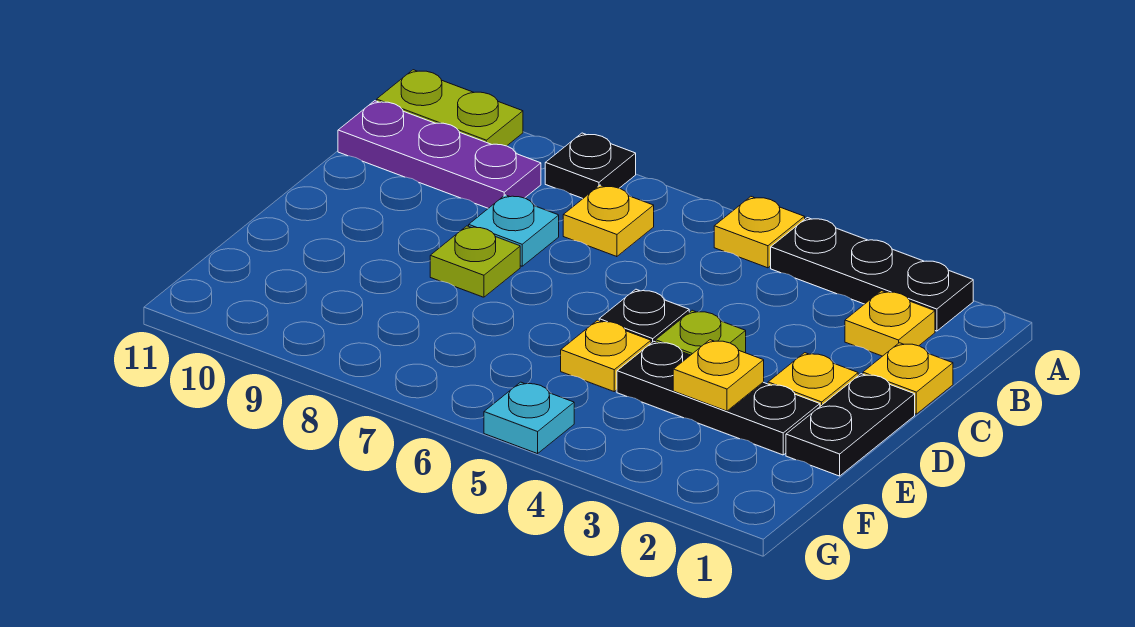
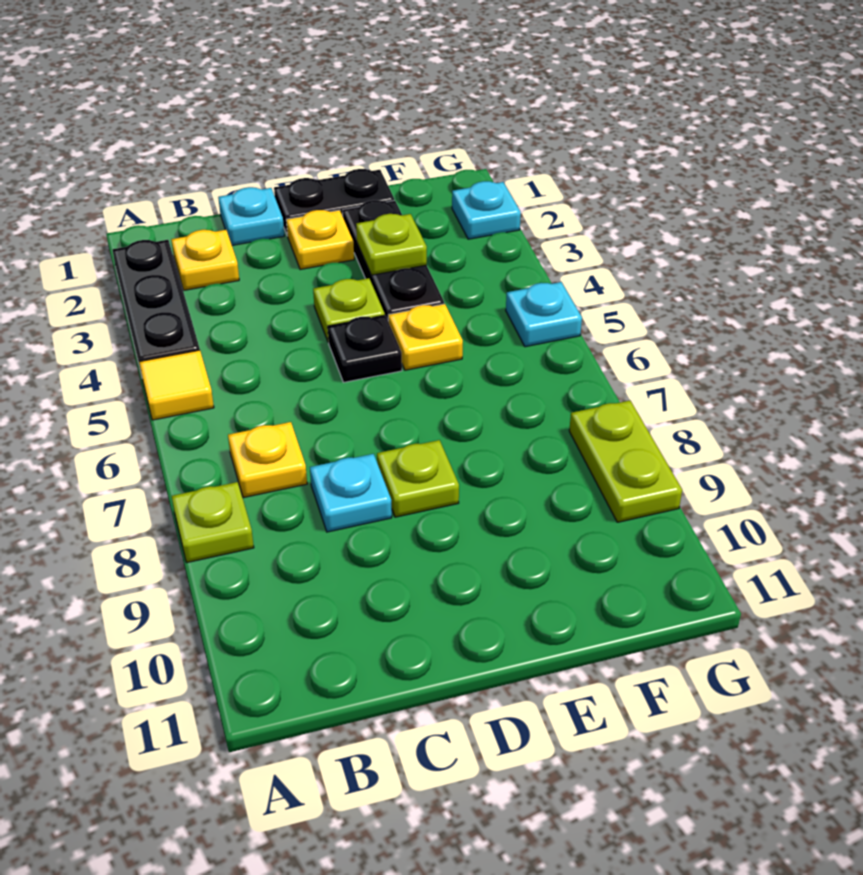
yellow plate A5 level 1 -> yellow tile A5 level 1
black plate A8 level 1 -> lime plate A8 level 1
lime plate A10:A11 level 1 -> lime plate G8:G9 level 1
purple plate B9:B11 level 1 -> none
yellow plate C1 level 1 -> cyan plate C1 level 1
yellow plate E3 level 2 -> lime plate E3 level 2
none -> cyan plate G2 level 1

